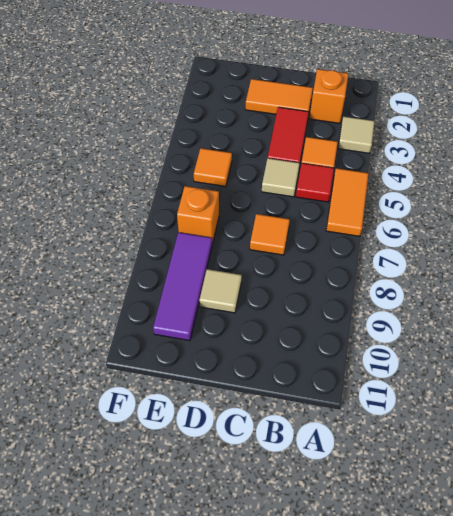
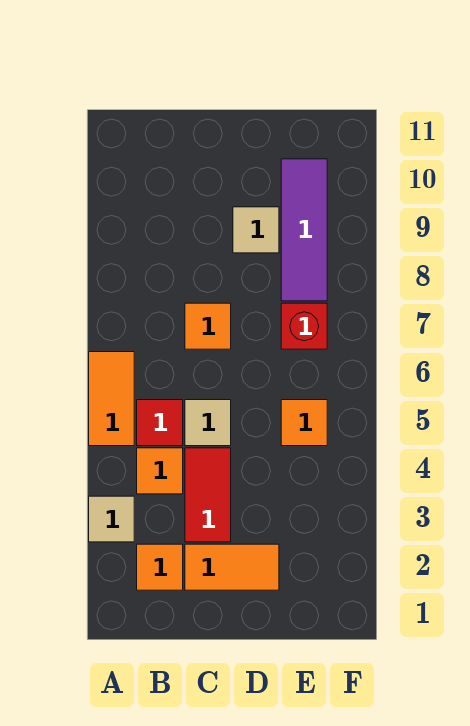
orange brick B2 level 1 -> orange tile B2 level 1
orange brick E7 level 1 -> red brick E7 level 1

